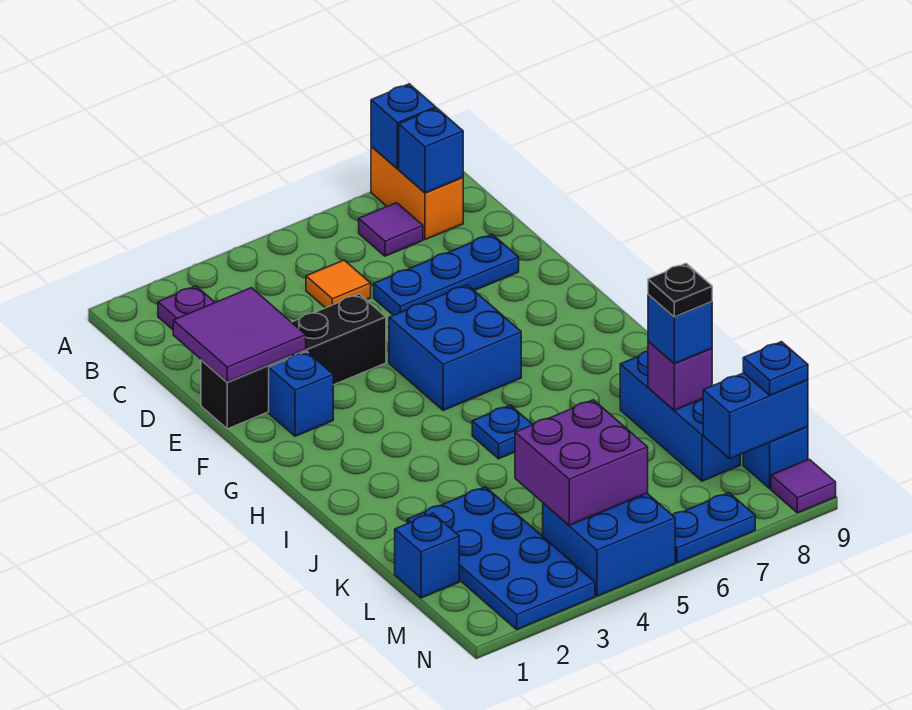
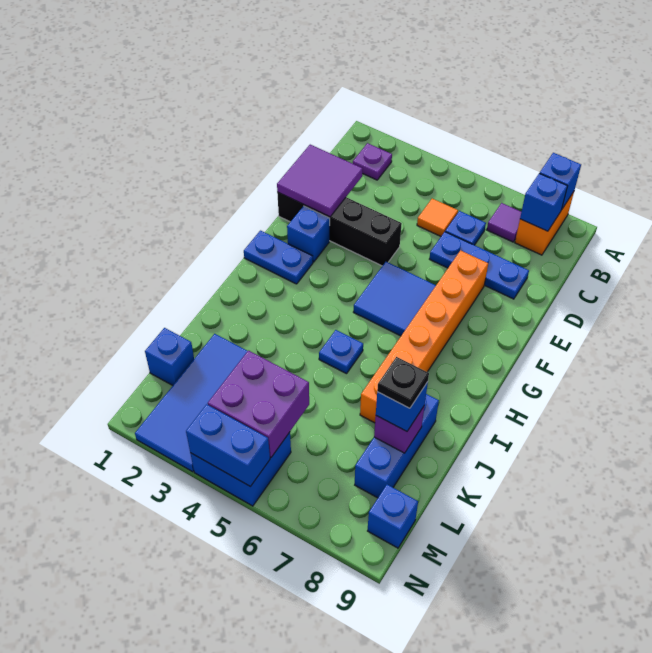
none -> orange brick E7:J7 level 1
blue brick F5:G6 level 1 -> blue tile F5:G6 level 1
blue plate K2:N3 level 1 -> blue tile K2:N3 level 1
blue brick M8:M9 level 2 -> blue brick N4:N5 level 2
blue plate M9 level 3 -> blue plate C6 level 1
blue plate N6:N7 level 1 -> blue plate G1:G2 level 1
purple tile N9 level 1 -> none

